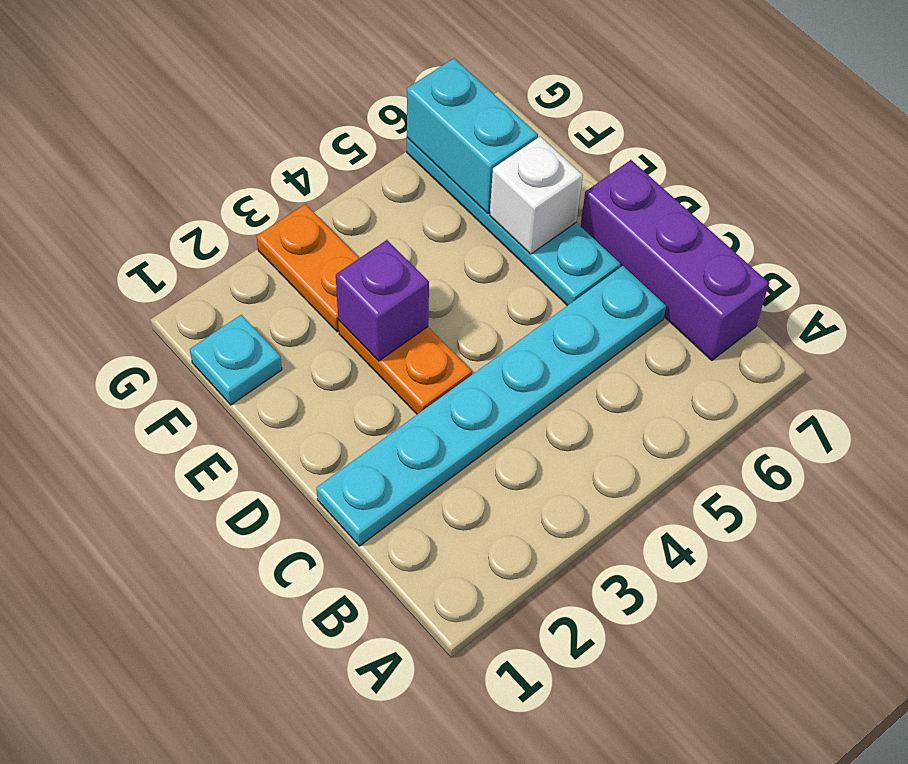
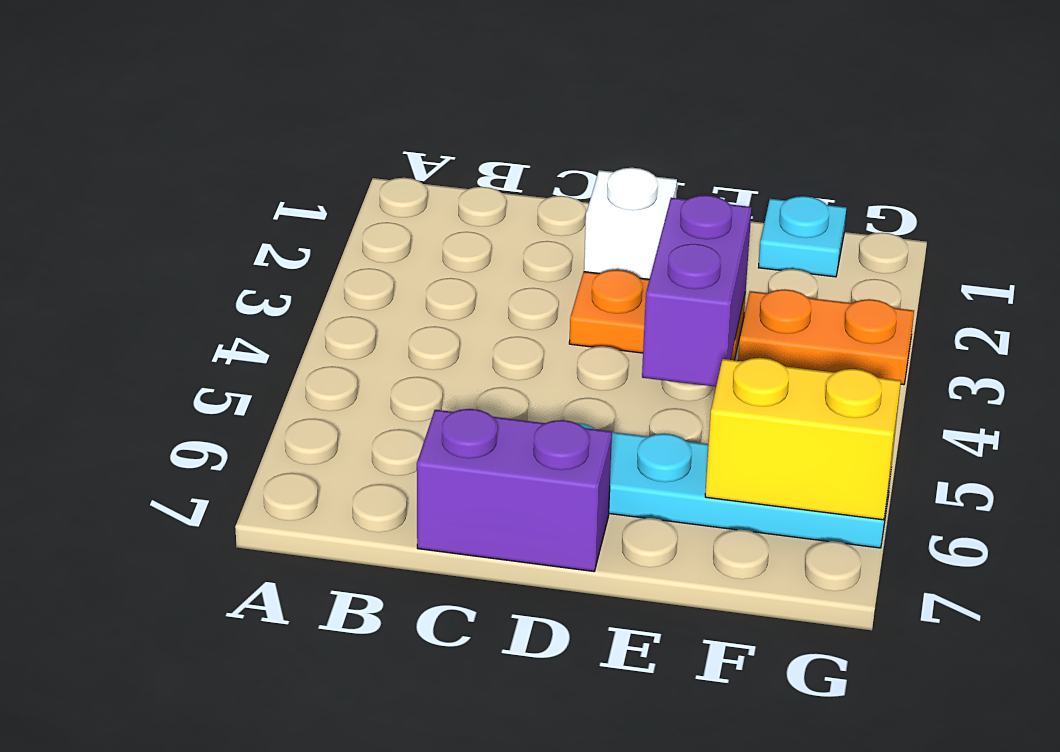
purple brick B7:D7 level 1 -> purple brick C7:D7 level 1
cyan plate C1:C6 level 1 -> none
purple brick E3 level 2 -> purple brick E3:E4 level 2
white brick E6 level 2 -> white brick D2 level 1
cyan brick F6:G6 level 2 -> yellow brick F6:G6 level 2

